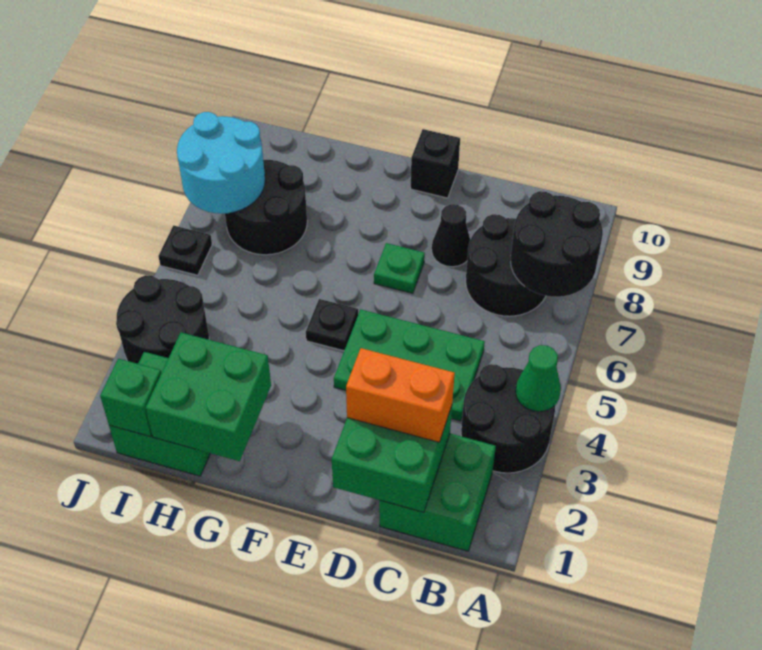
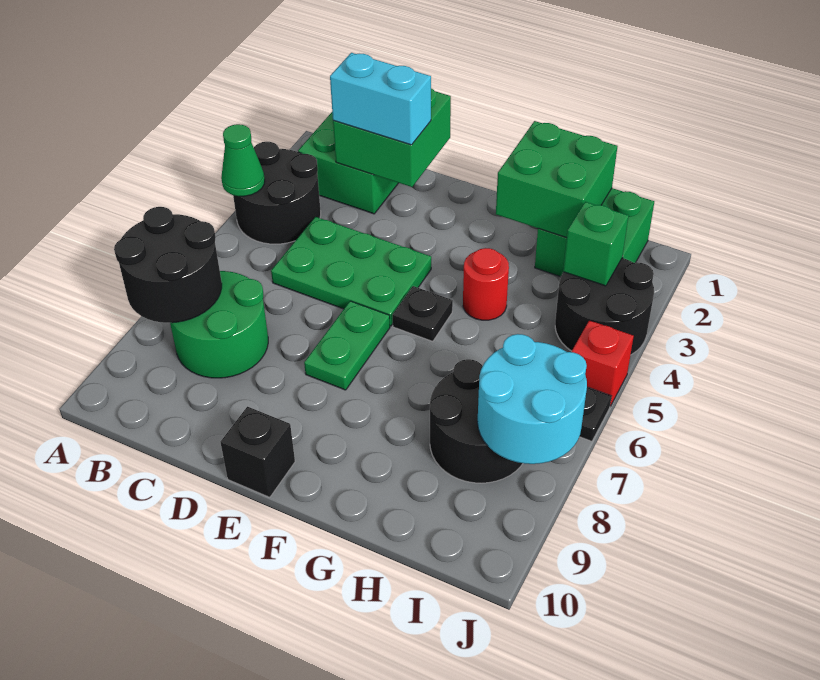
black round brick B7:C8 level 1 -> green round brick B7:C8 level 1
orange brick C2:D2 level 3 -> cyan brick C2:D2 level 3
black cone D8 level 1 -> none
green plate E7 level 1 -> green plate E6:E7 level 1
none -> red round brick G4 level 1
green brick I1 level 2 -> green brick I3 level 2
none -> red brick J5 level 1

